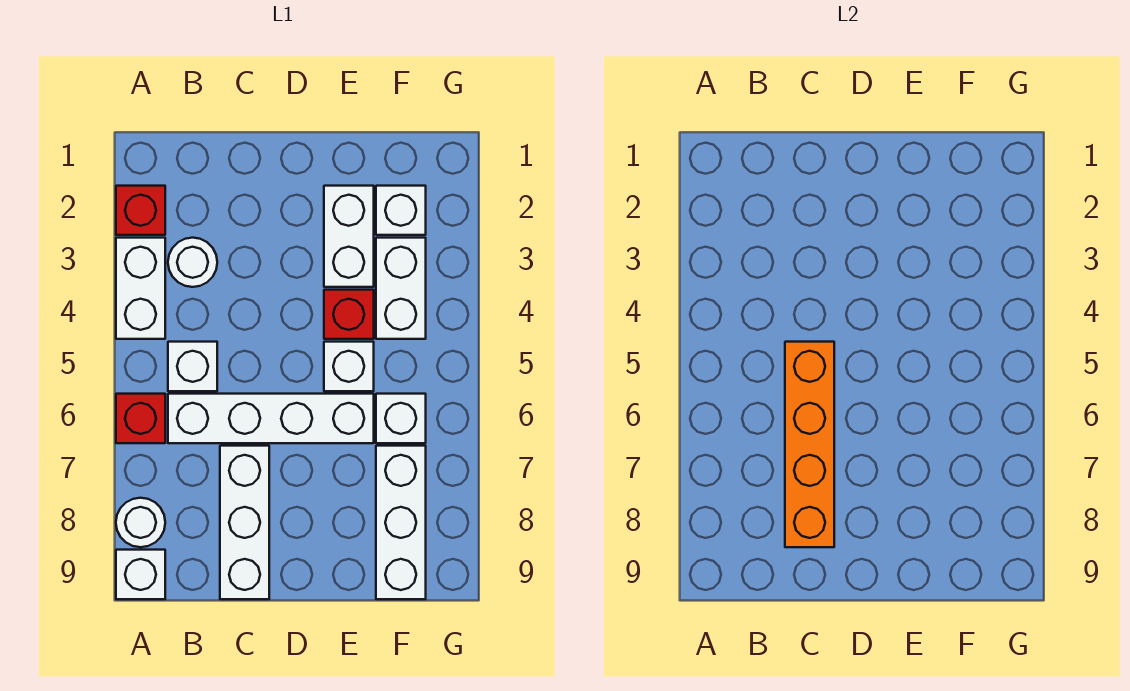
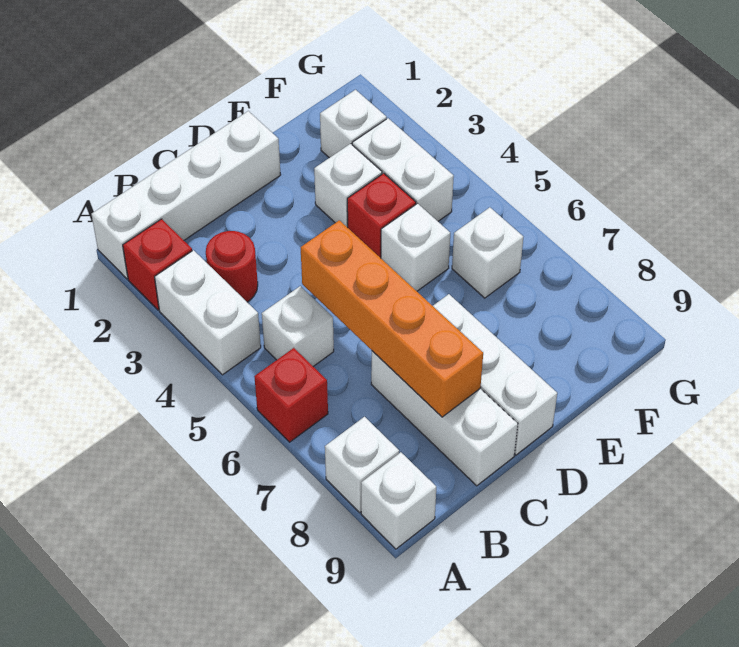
white round brick A8 level 1 -> white brick A8 level 1
white round brick B3 level 1 -> red round brick B3 level 1
white brick B6:E6 level 1 -> white brick A1:D1 level 1
white brick E2:E3 level 1 -> white brick E3 level 1
white brick F7:F9 level 1 -> white brick D7:D9 level 1

